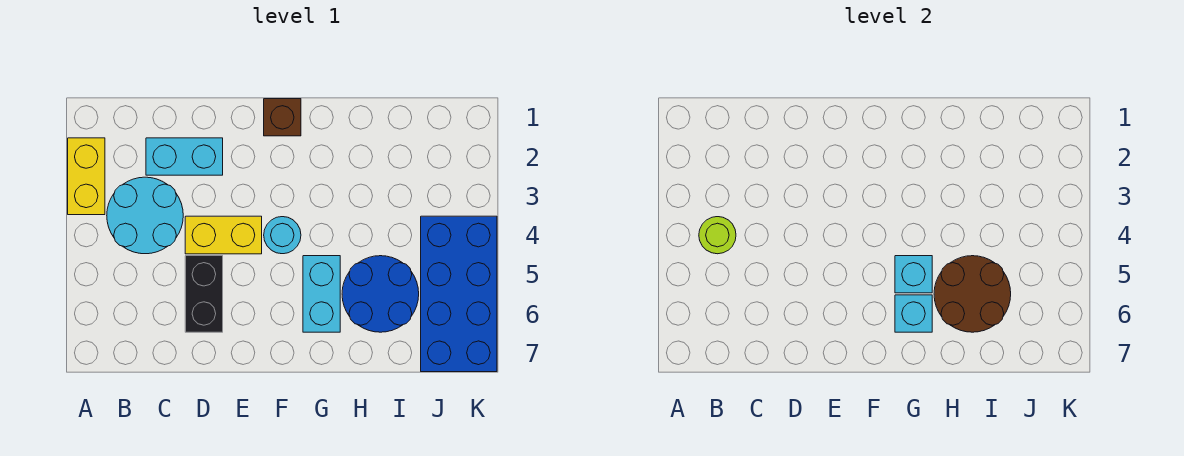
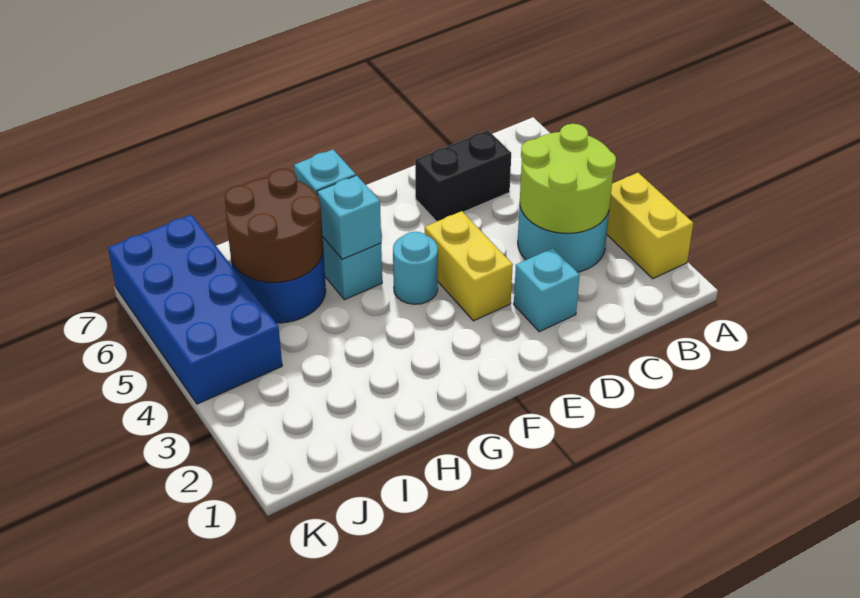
lime round brick B4 level 2 -> lime round brick B3:C4 level 2
cyan brick C2:D2 level 1 -> cyan brick D2 level 1
yellow brick D4:E4 level 1 -> yellow brick E3:E4 level 1
black brick D5:D6 level 1 -> black brick C6:D6 level 1
brown brick F1 level 1 -> none

